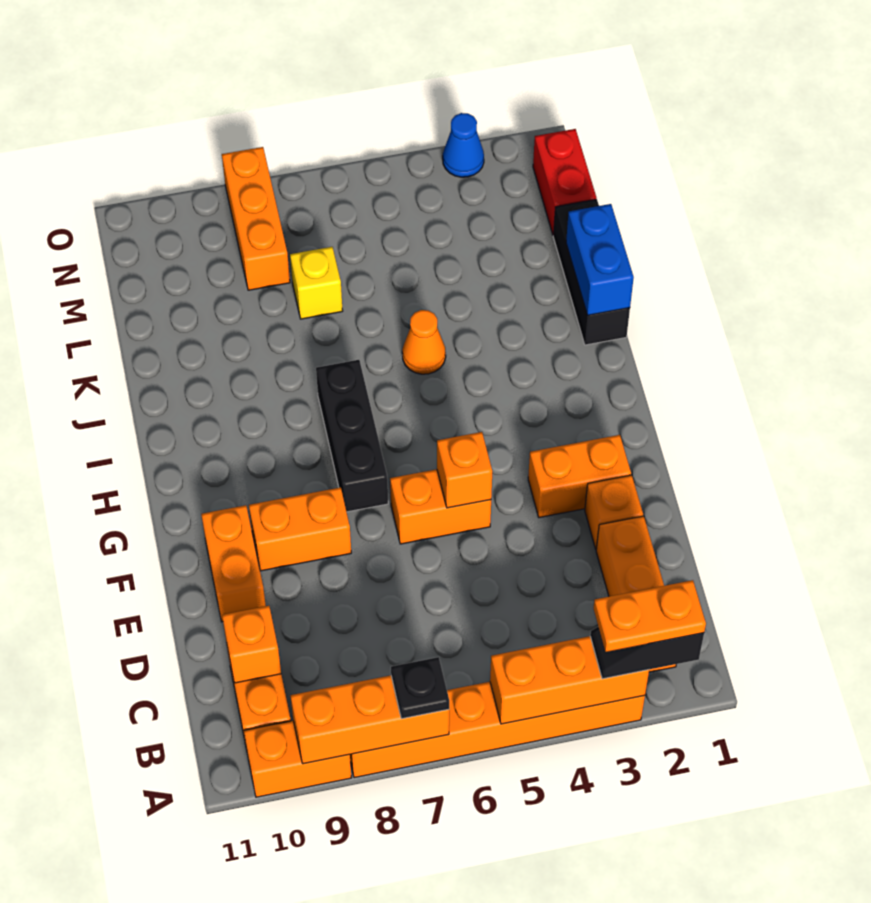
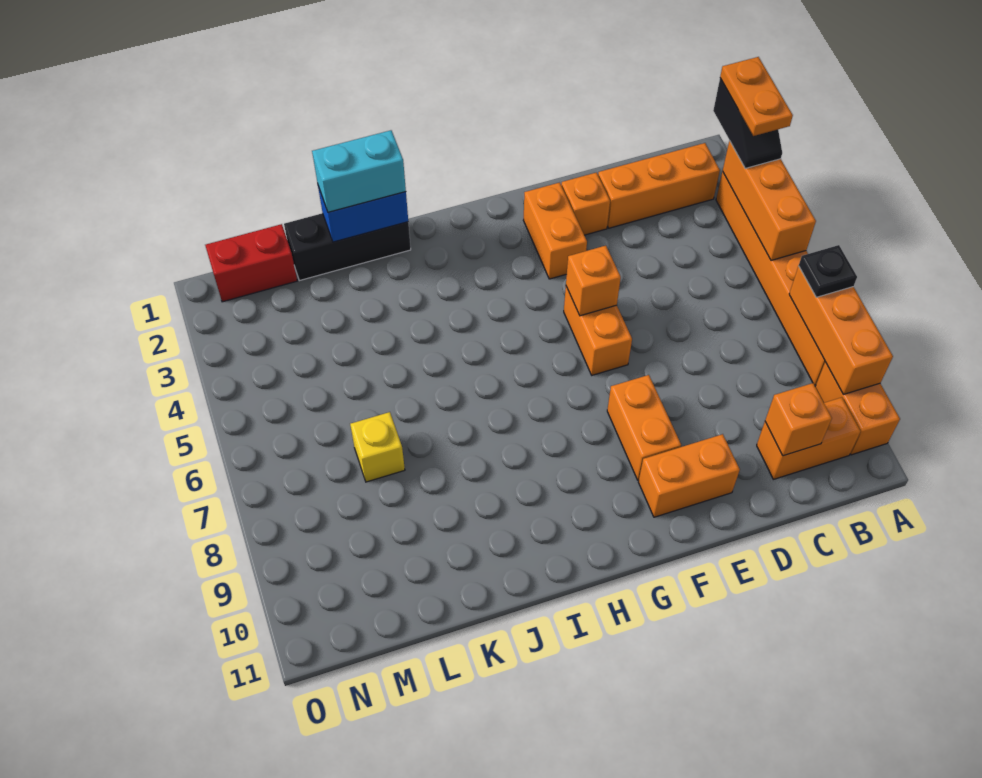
black brick G7:I7 level 1 -> none
none -> cyan brick J1:K1 level 3
orange cone J5 level 1 -> none
orange brick M8:O8 level 1 -> none
blue cone O3 level 1 -> none

